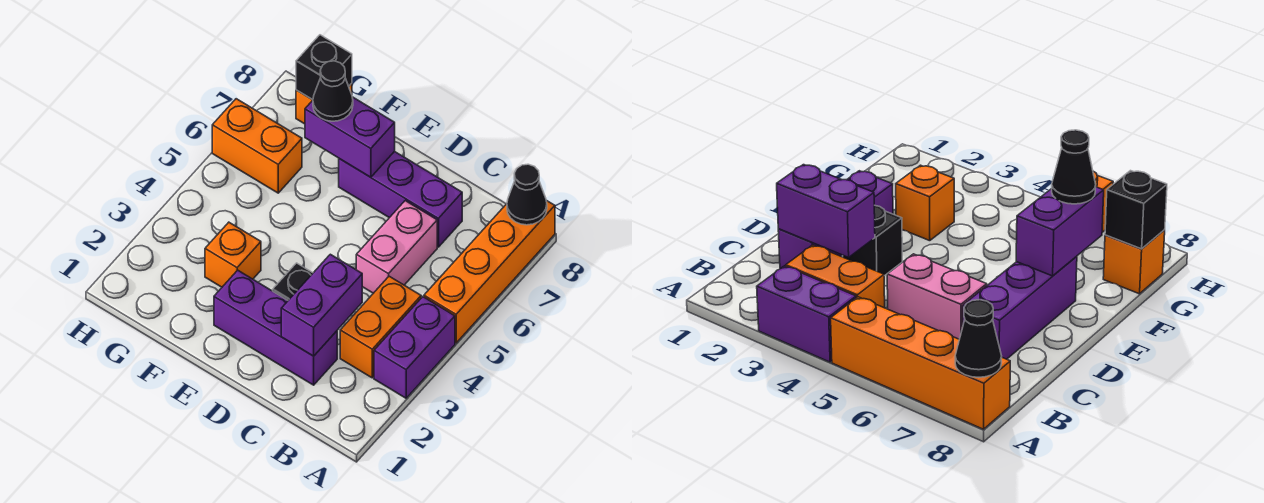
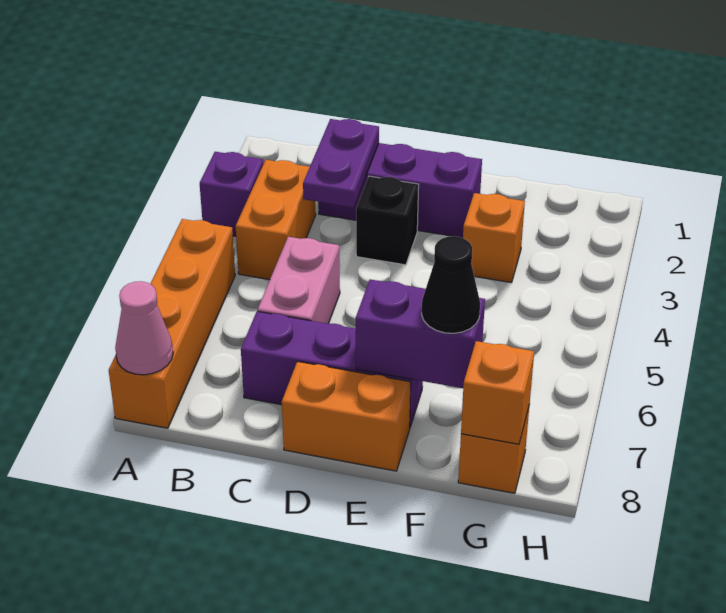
purple brick A3:A4 level 1 -> purple brick A3 level 1
black cone A8 level 2 -> pink cone A8 level 2
purple brick C2:C3 level 2 -> purple plate C2:C3 level 2
orange brick G6:H6 level 1 -> orange brick D8:E8 level 1
black brick G8 level 2 -> orange brick G8 level 2

